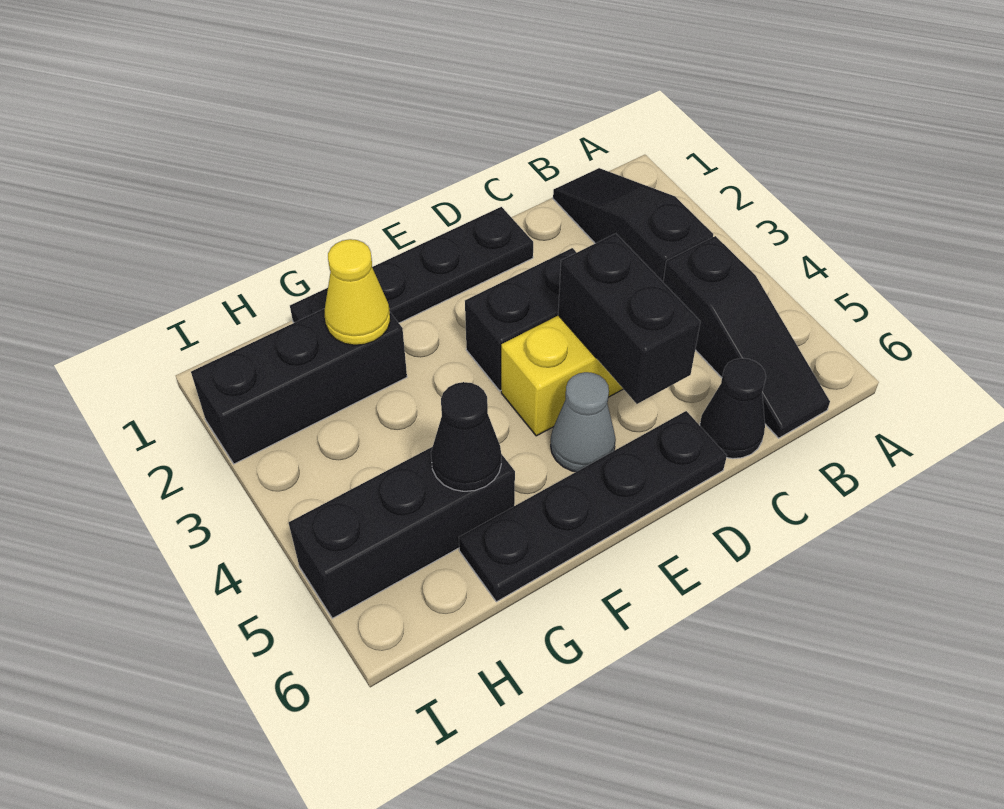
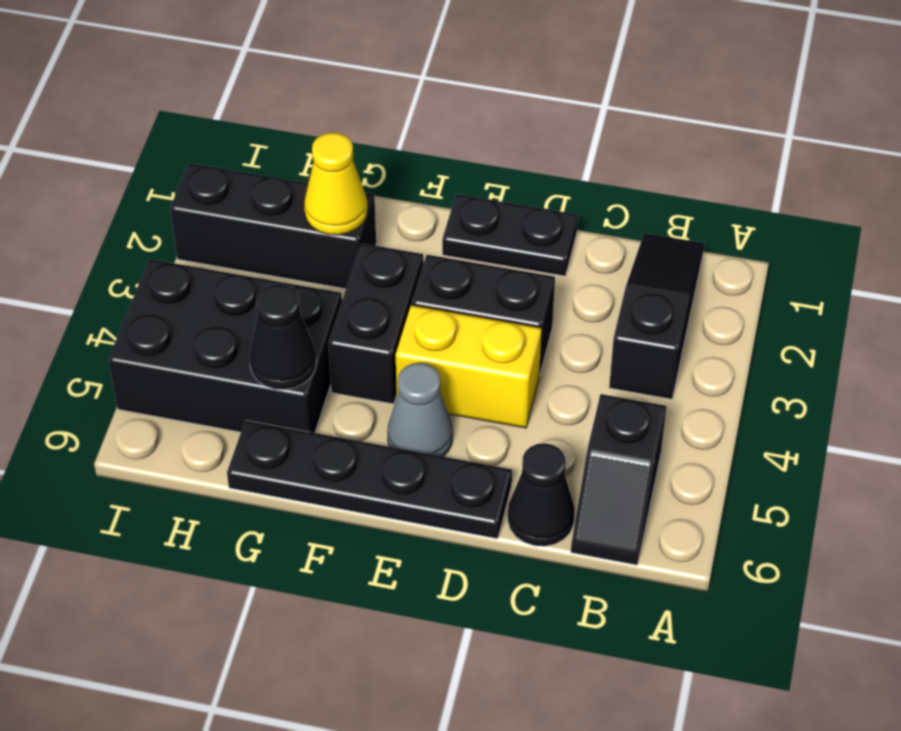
black slope B4:B6 level 1 top 4 -> black slope B5:B6 level 1 top 5
black plate D1:G1 level 1 -> black plate D1:E1 level 1
black brick D4:D5 level 2 -> black brick F3:F4 level 1
black brick G5:I5 level 1 -> black brick G4:I5 level 1

